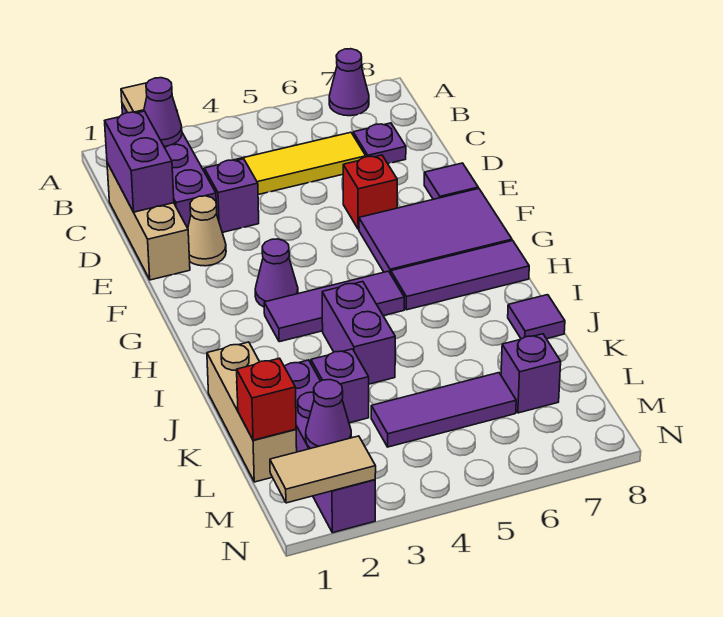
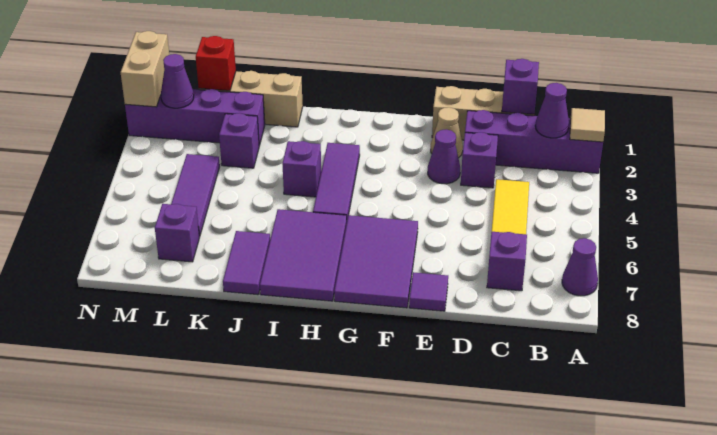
purple brick C1:D1 level 2 -> purple brick C1 level 2
purple plate C7 level 1 -> purple brick C7 level 1
red brick E6 level 1 -> none
purple cone G3 level 1 -> purple cone E3 level 1
purple tile H6:H8 level 1 -> purple tile H6:I8 level 1
purple brick I4:J4 level 1 -> purple brick I4 level 1
purple tile J8 level 1 -> purple tile J7:J8 level 1
tan tile N1:N2 level 2 -> tan brick N1:N2 level 2

